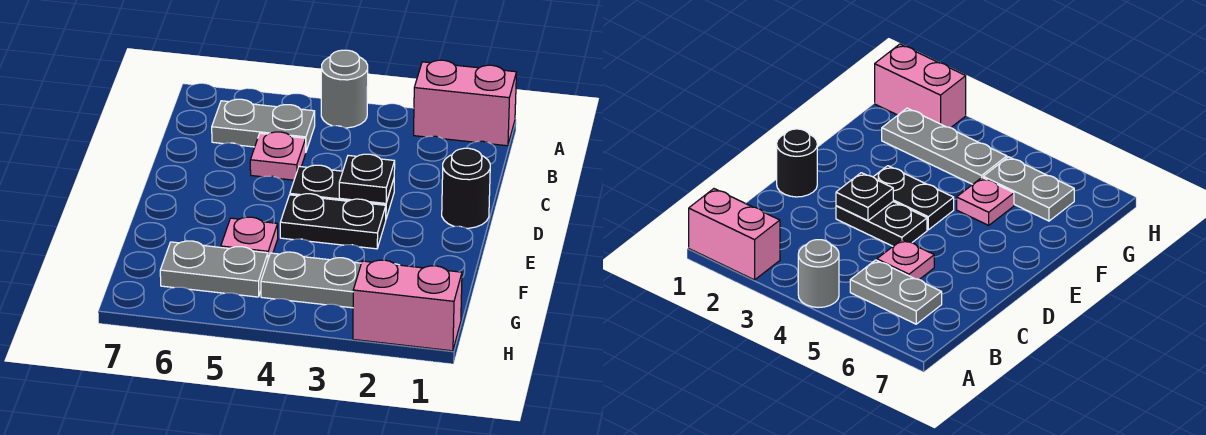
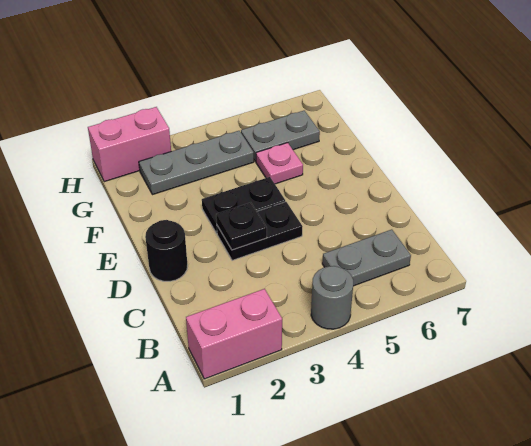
pink plate C5 level 1 -> none

